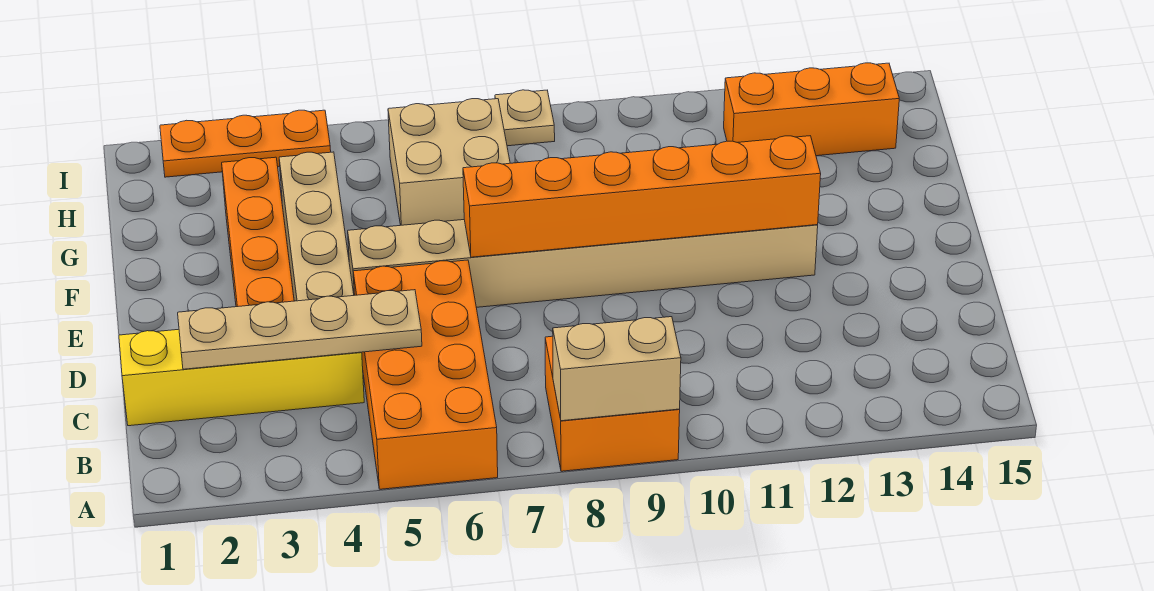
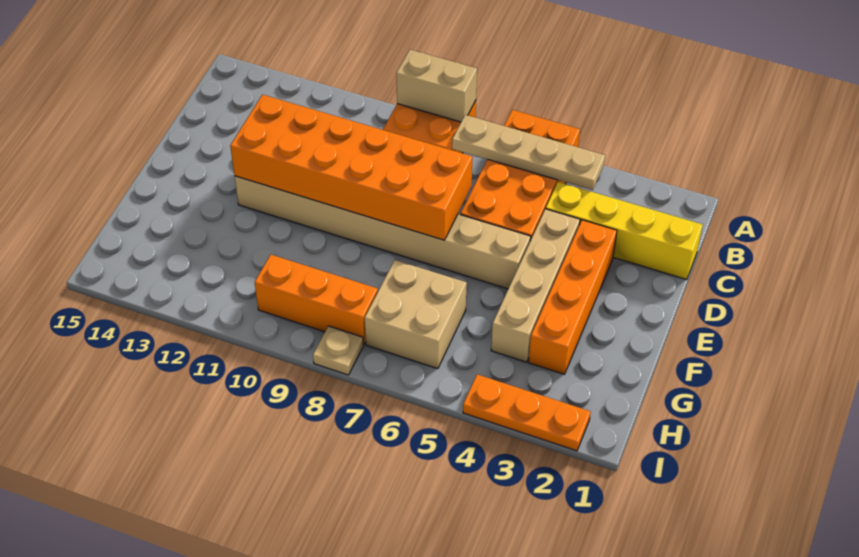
tan plate C2:C5 level 2 -> tan plate B4:B7 level 2
orange brick E7:E12 level 2 -> orange brick D7:E12 level 2
orange brick H12:H14 level 1 -> orange brick H8:H10 level 1

